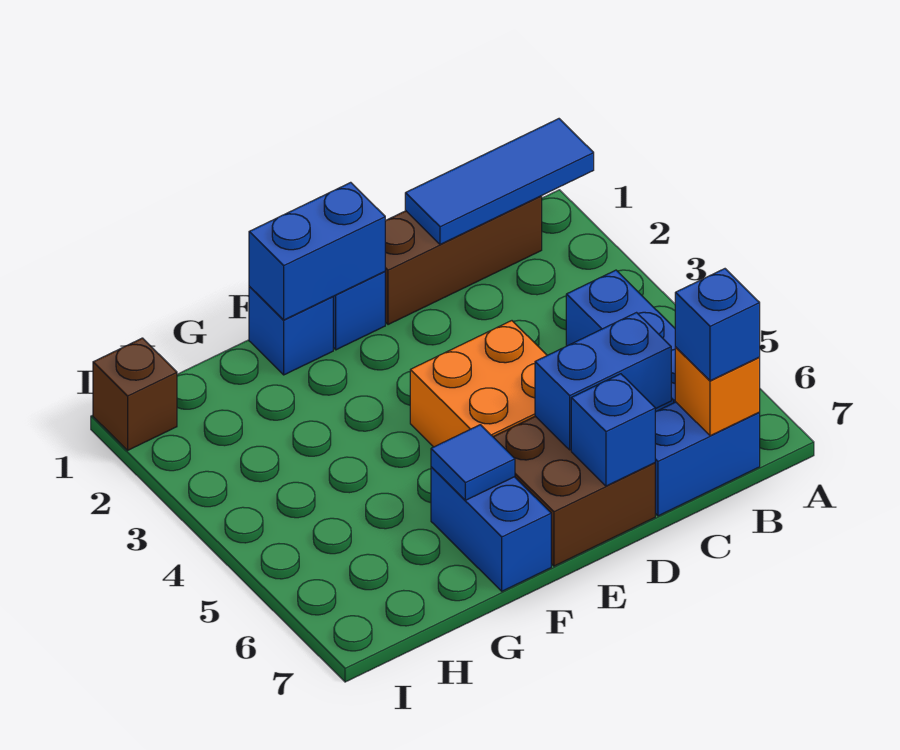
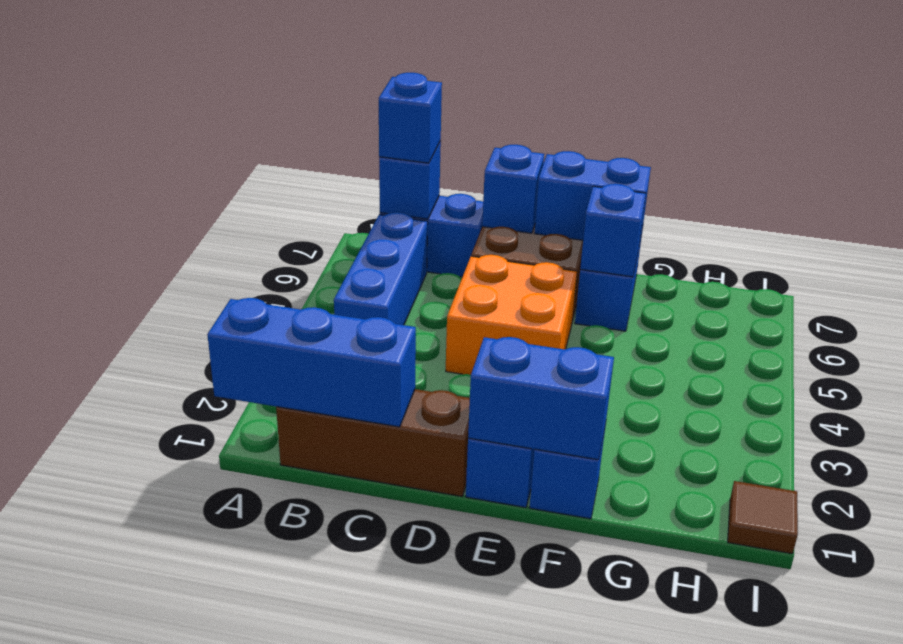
blue tile A1:C1 level 2 -> blue brick A1:C1 level 2
orange brick B7 level 2 -> blue brick B7 level 2
blue brick C6:D6 level 2 -> blue brick E7:F7 level 2
blue tile F6 level 2 -> blue brick F6 level 2
brown brick I1 level 1 -> brown tile I1 level 1

